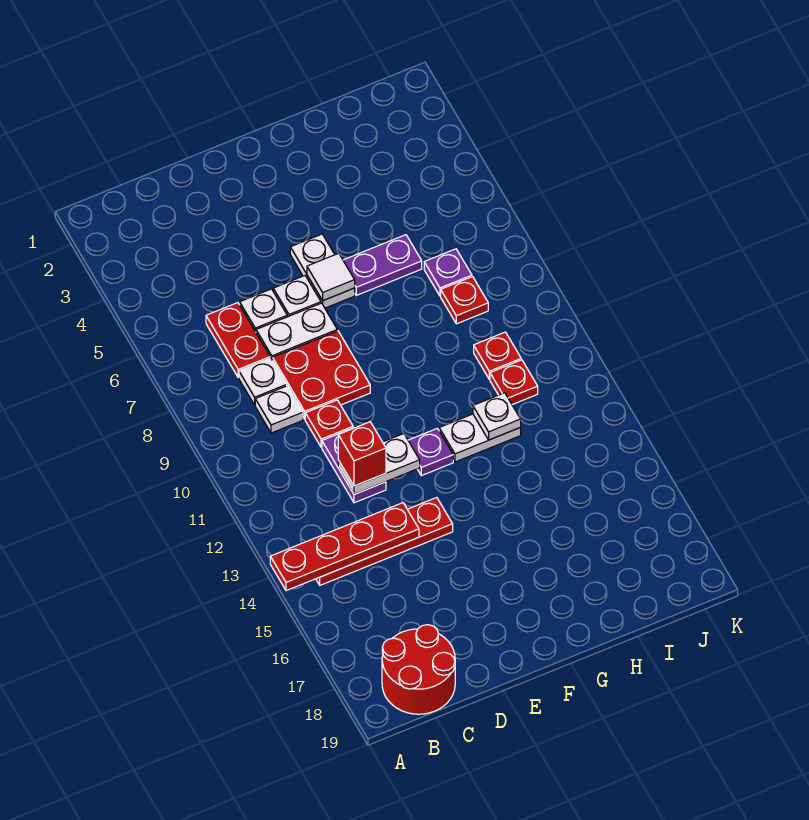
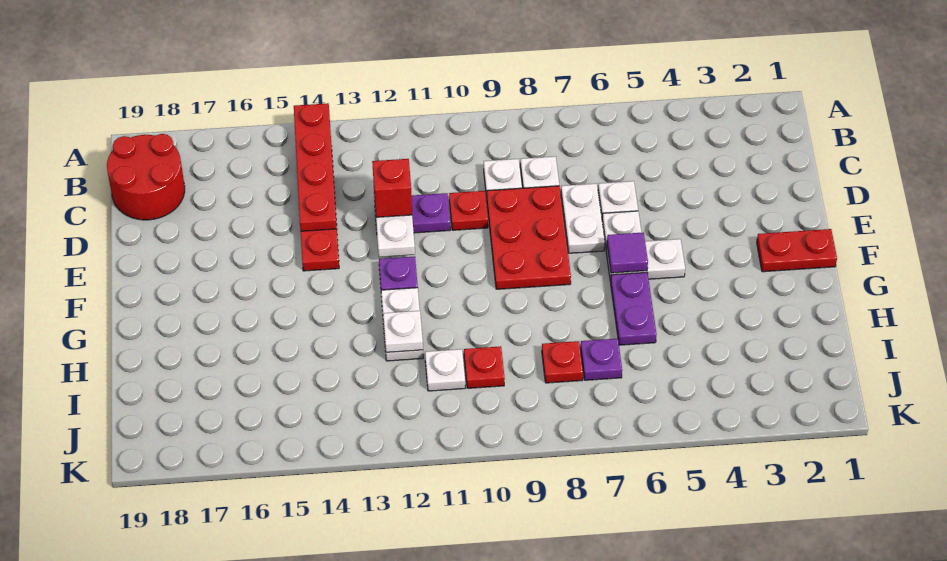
red plate C6:C7 level 1 -> red plate F1:F2 level 1
red plate D8:E9 level 1 -> red plate D8:F9 level 1
white tile F6 level 2 -> purple tile F6 level 2
red plate I11 level 1 -> white plate I11 level 1

